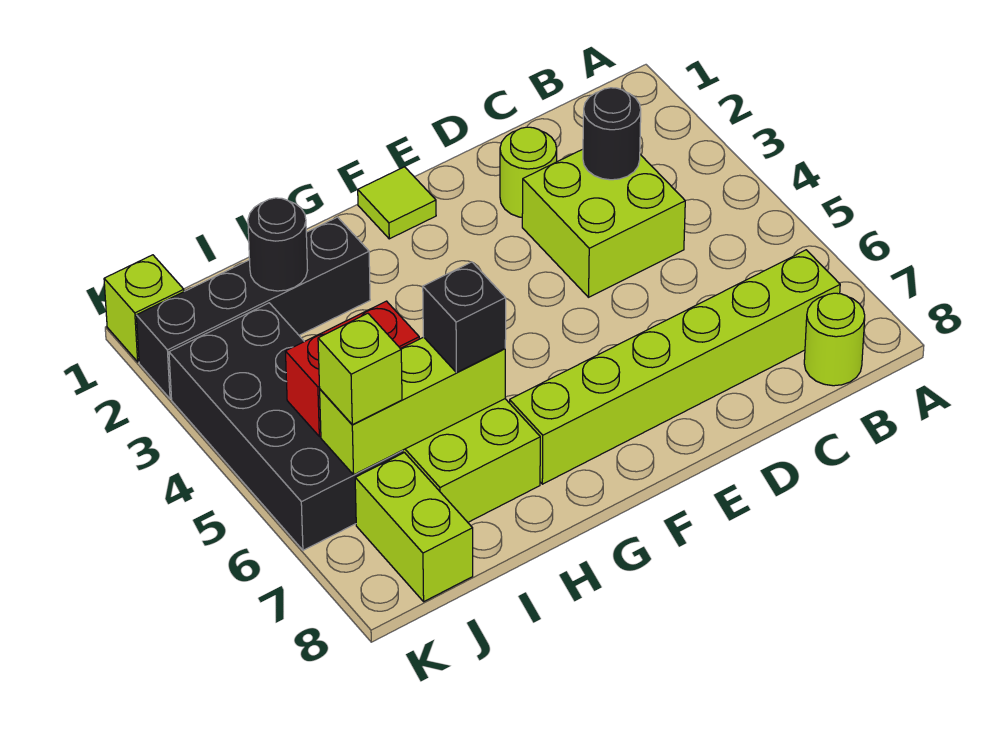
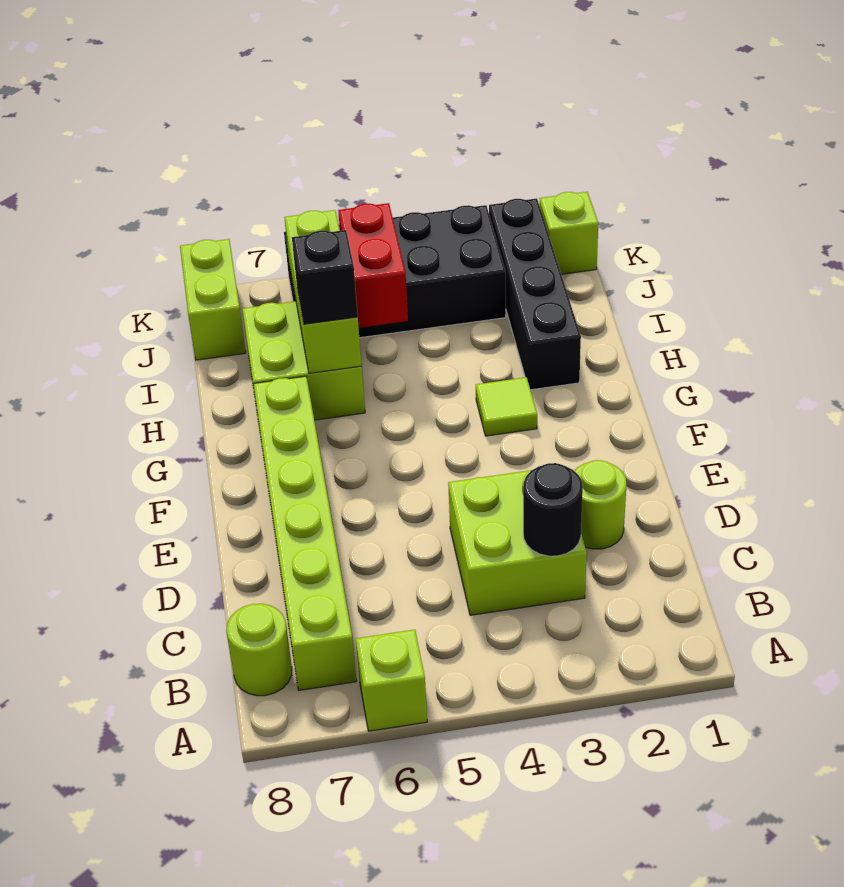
lime tile F1 level 1 -> lime tile G3 level 1
black round brick I2 level 2 -> none
lime brick J6 level 3 -> lime brick A6 level 1
lime brick J7:J8 level 1 -> lime brick J8:K8 level 1

